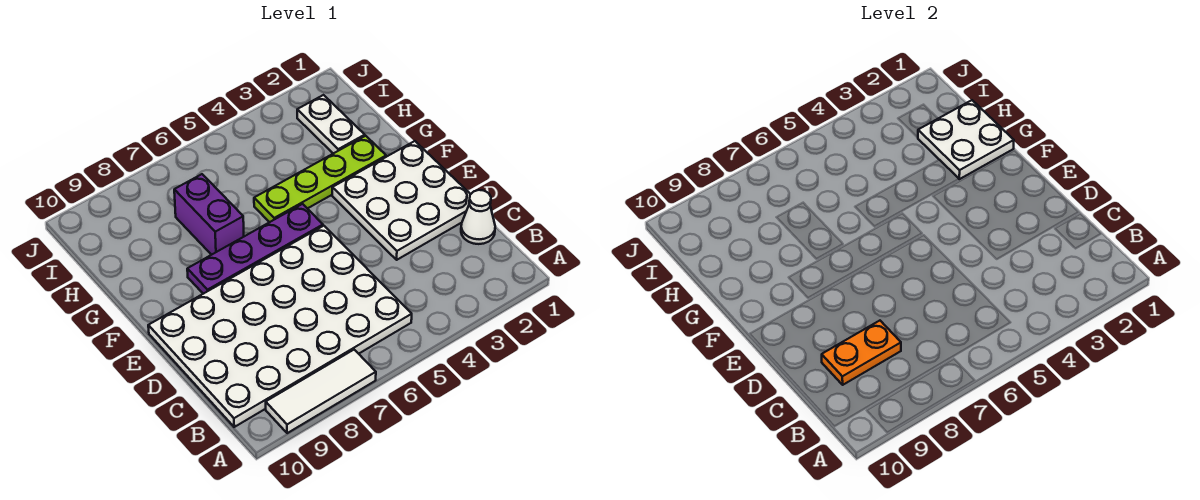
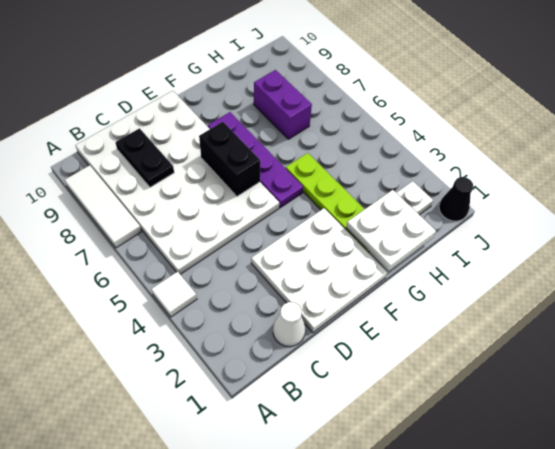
none -> white tile A4 level 1
orange plate C8:C9 level 2 -> black plate C8:C9 level 2
none -> black brick E6:E7 level 2
purple brick G7:H7 level 1 -> purple brick H7:H8 level 1
none -> black cone J1 level 1

